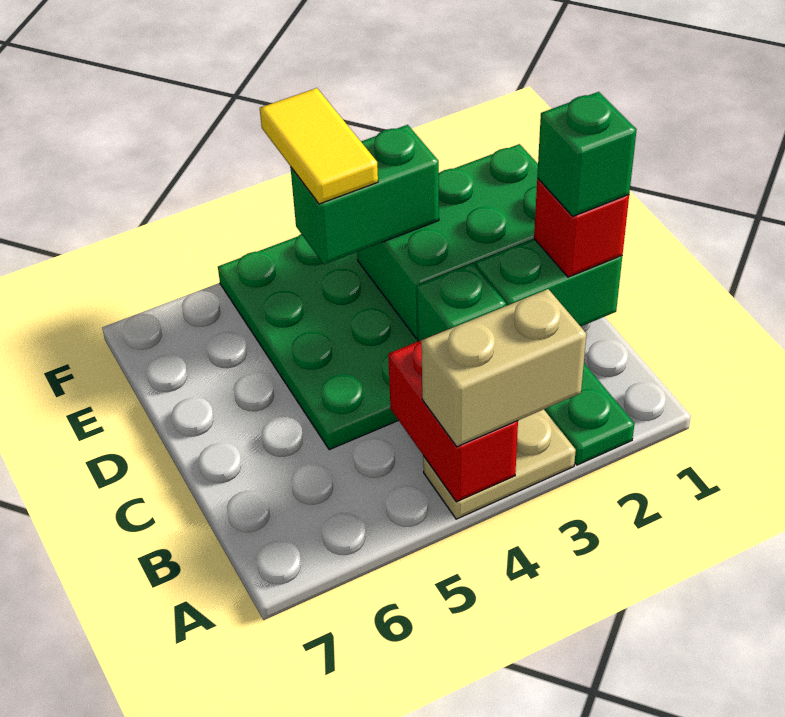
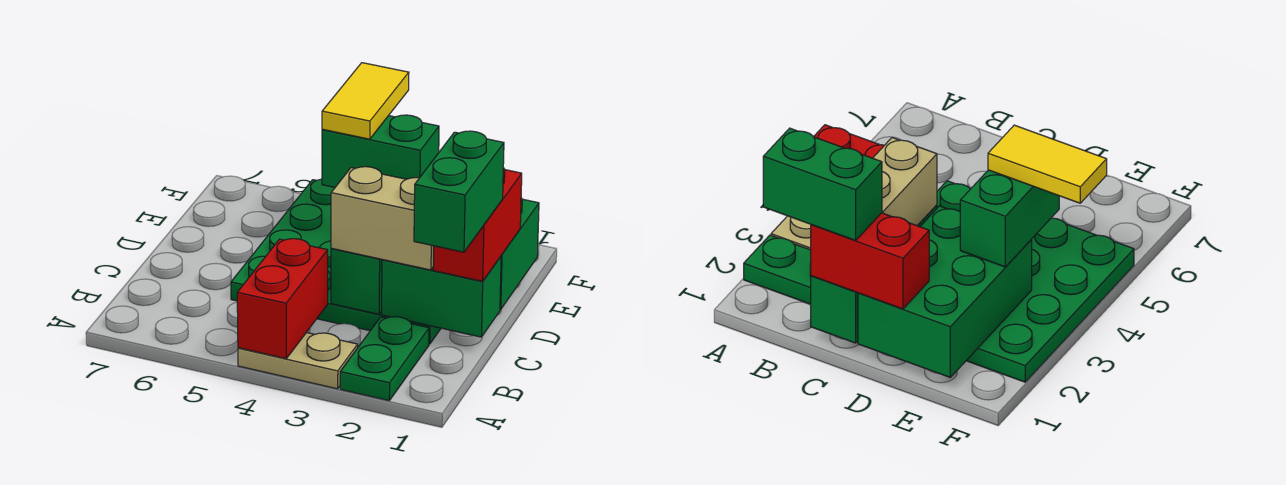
tan brick A3:A4 level 3 -> tan brick C2:C3 level 3
red brick C1 level 3 -> red brick C1:D1 level 3
green brick C1 level 4 -> green brick B1:C1 level 4

